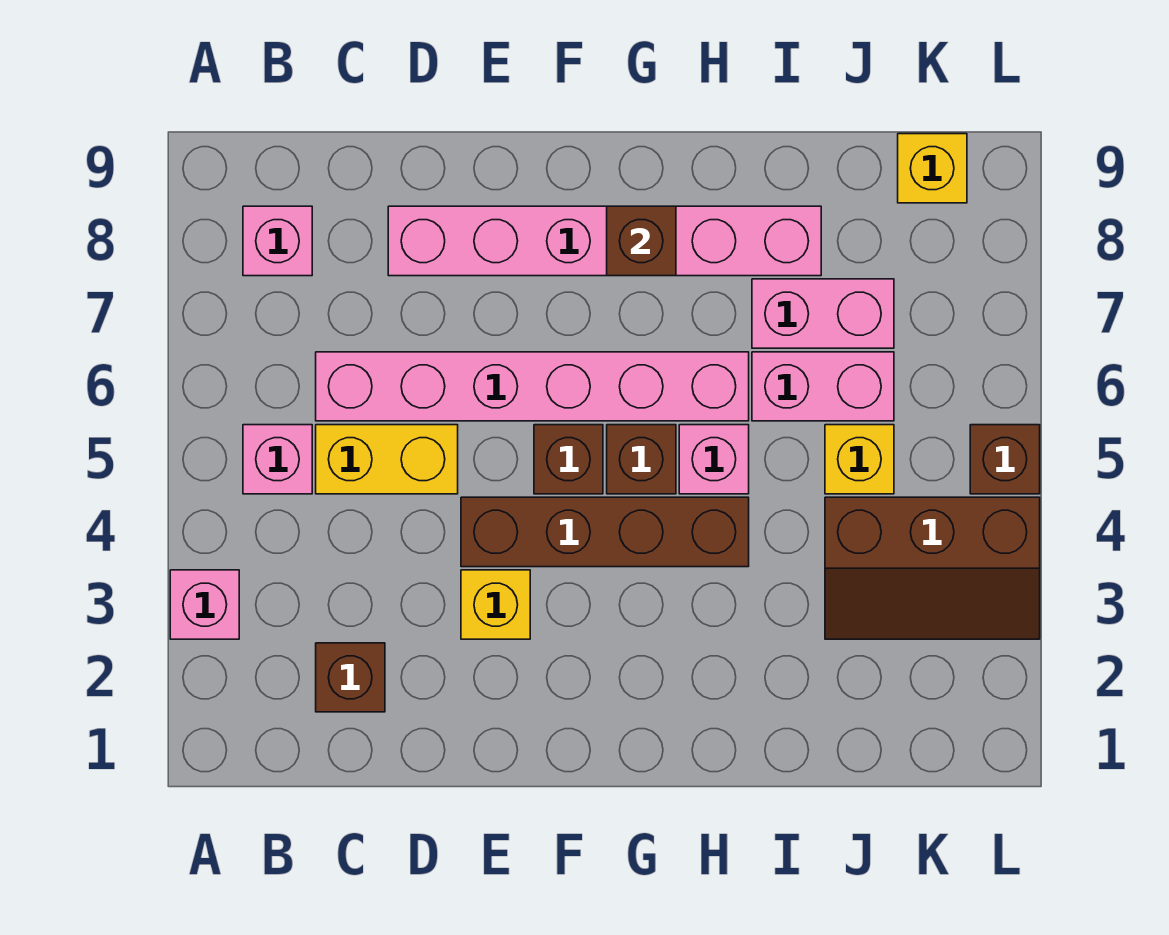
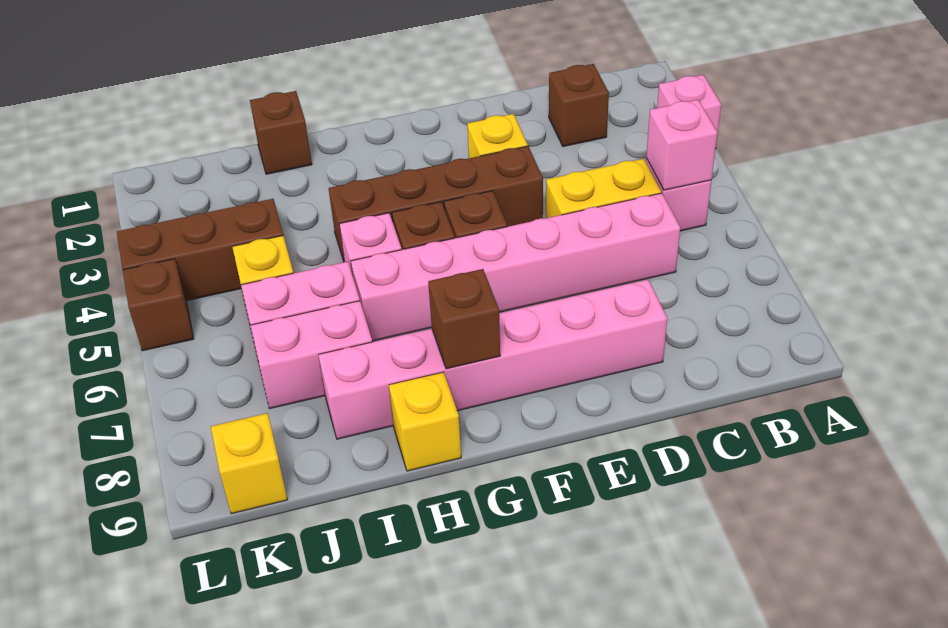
pink brick B8 level 1 -> pink brick B5 level 2
none -> yellow brick H9 level 1
none -> brown brick I1 level 1

